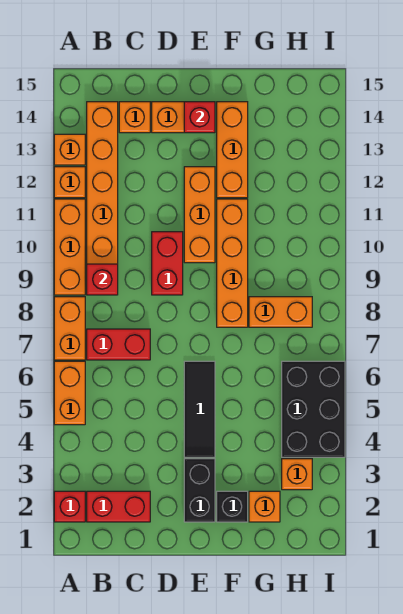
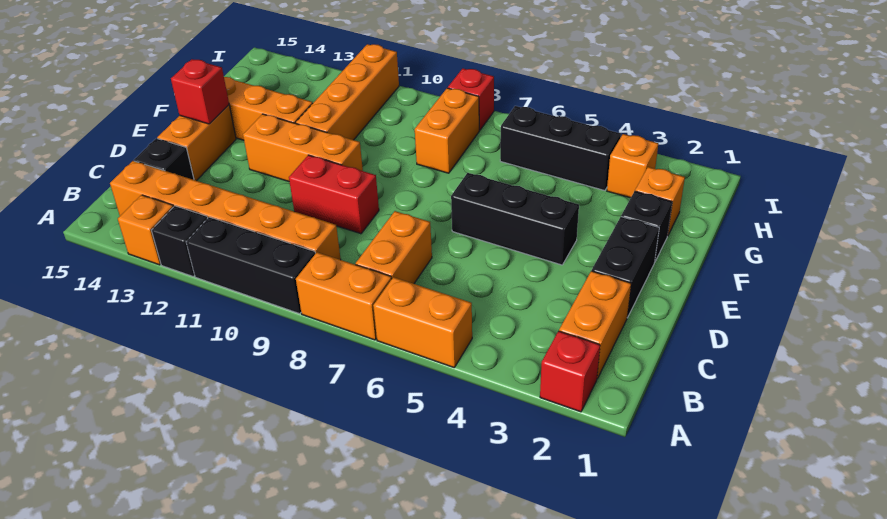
orange brick A9:A11 level 1 -> black brick A9:A11 level 1
orange brick A12 level 1 -> black brick A12 level 1
red brick B2:C2 level 1 -> orange brick B2:C2 level 1
red brick B7:C7 level 1 -> orange brick B7:C7 level 1
red brick B9 level 2 -> red brick I8 level 1
orange brick C14 level 1 -> black brick C14 level 1
black brick E2:E3 level 1 -> black brick D2:E2 level 1
black tile E4:E6 level 1 -> black brick E4:E6 level 1
orange brick F8:F11 level 1 -> orange brick F11:I11 level 1
black brick H4:I6 level 1 -> black brick H4:H6 level 1

